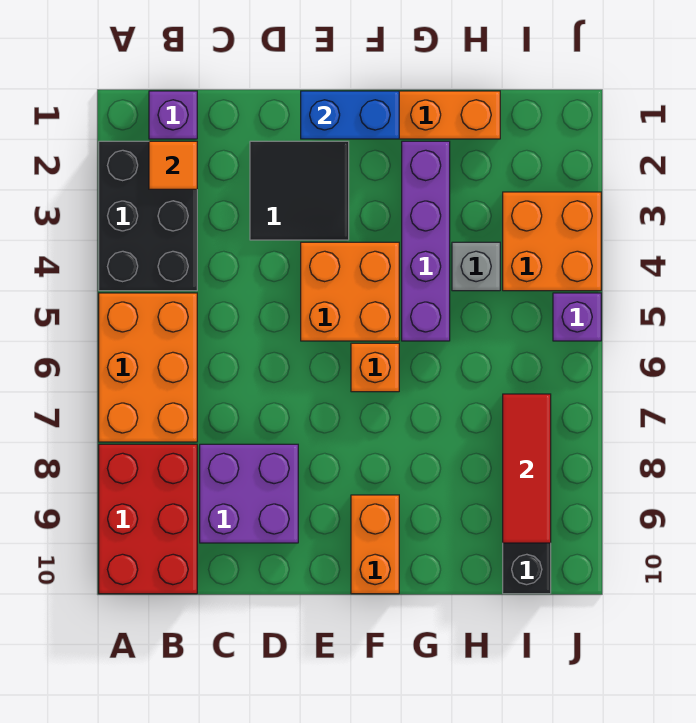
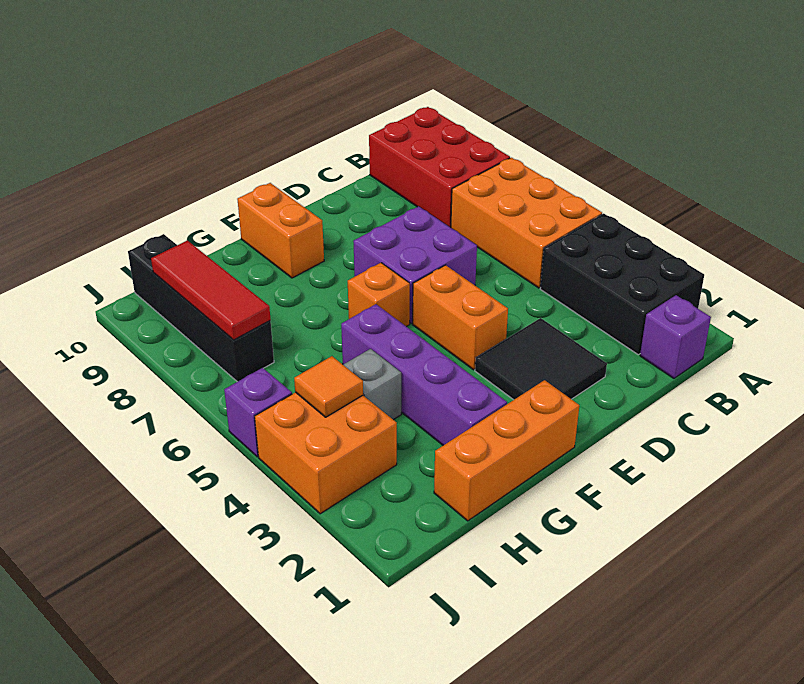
orange tile B2 level 2 -> orange tile I4 level 2
purple brick C8:D9 level 1 -> purple brick D6:E7 level 1
blue brick E1:F1 level 2 -> none
orange brick E4:F5 level 1 -> orange brick E4:E5 level 1

